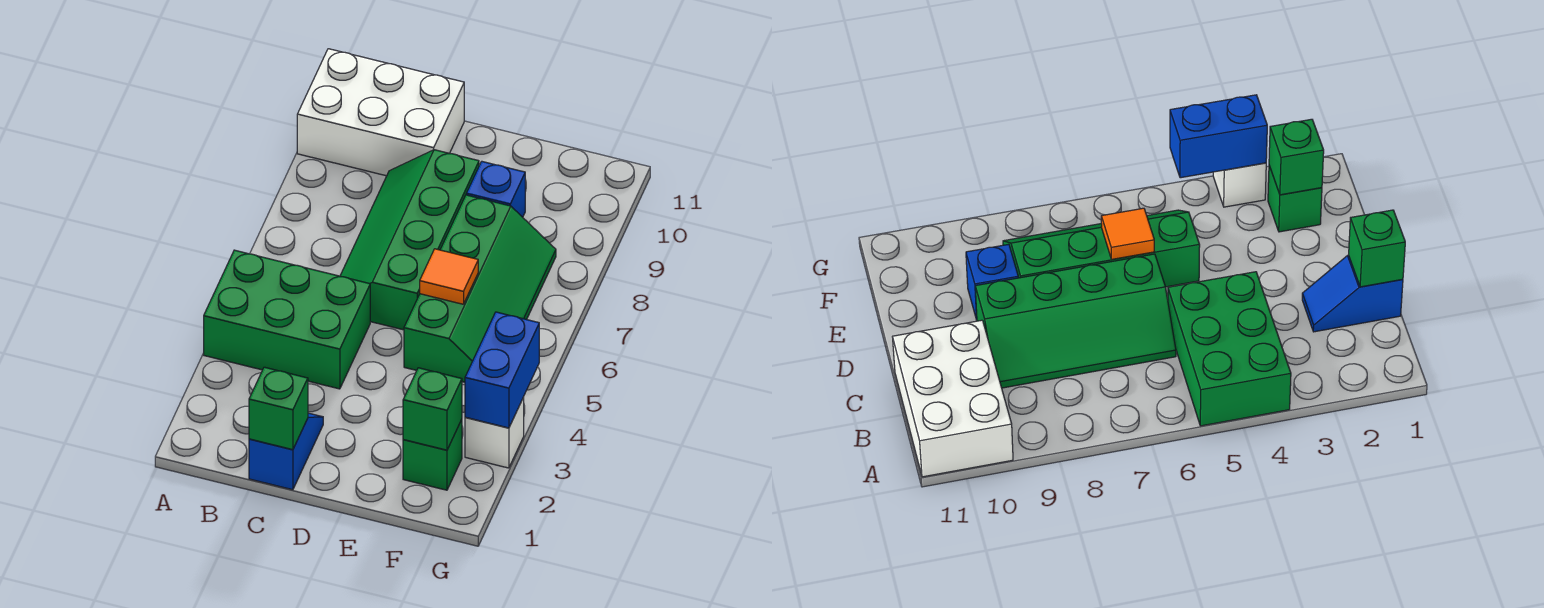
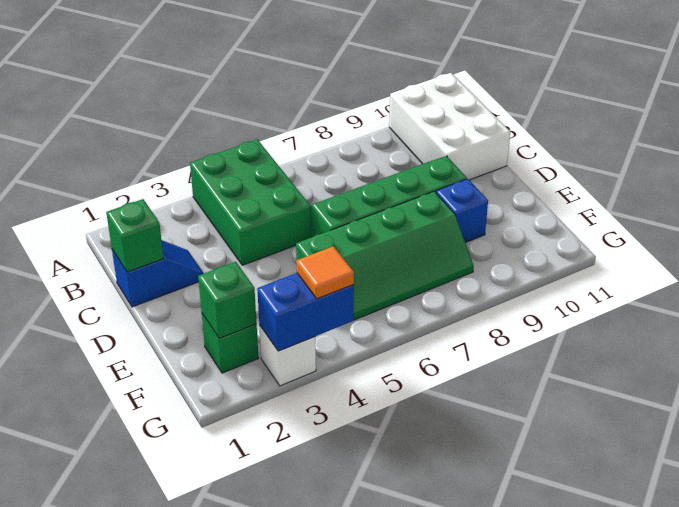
orange tile E6 level 2 -> orange tile G4 level 3

